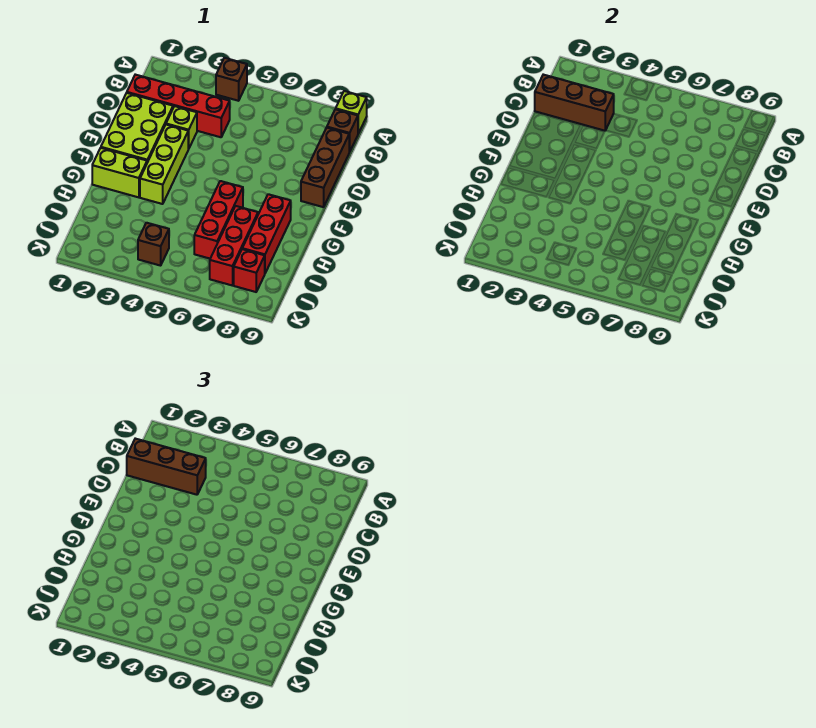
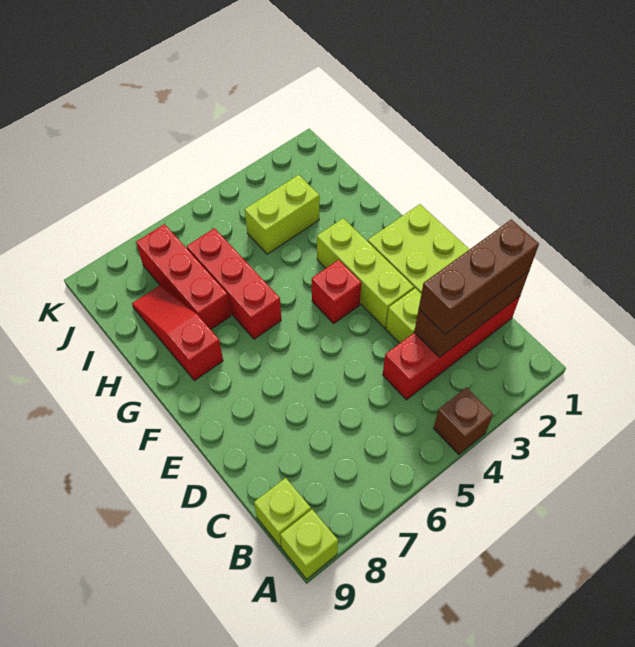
brown brick B9 level 1 -> lime brick B9 level 1
brown brick C9:E9 level 1 -> none
lime brick G1:G2 level 1 -> lime brick I3:I4 level 1
red brick G8:I8 level 1 -> red slope G8:I8 level 1 top G
brown brick J4 level 1 -> none
red brick J8 level 1 -> red brick F4 level 1

